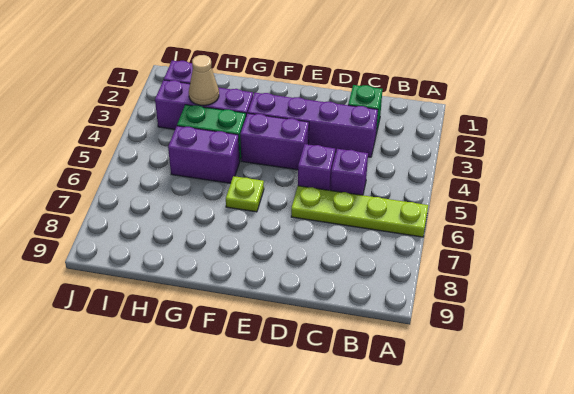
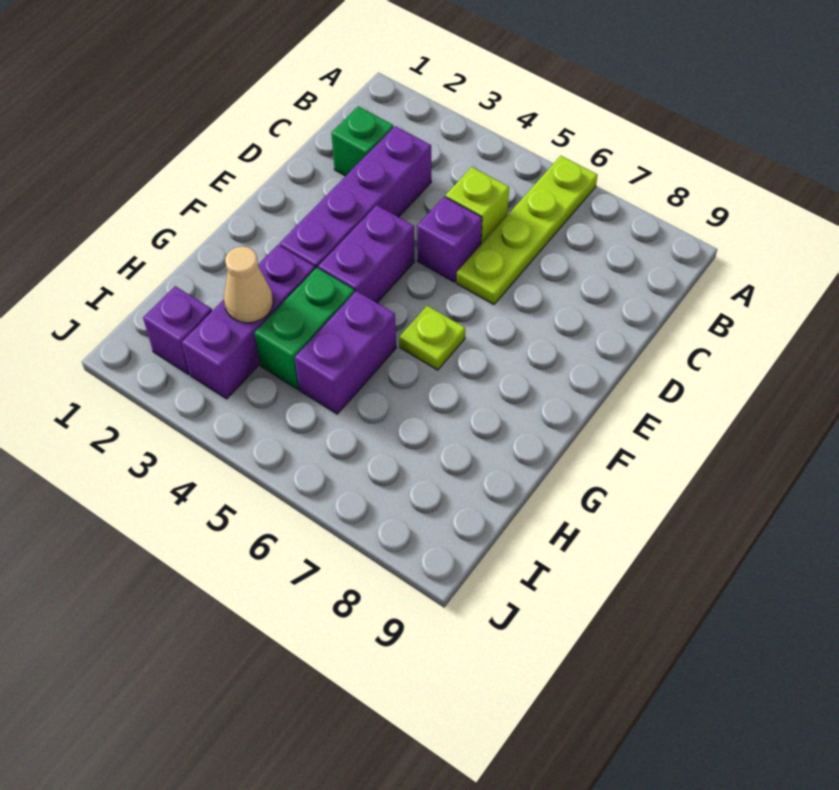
purple brick C5 level 1 -> lime brick C5 level 1

